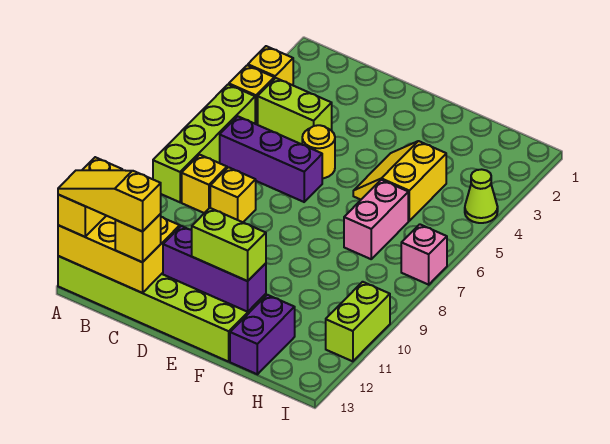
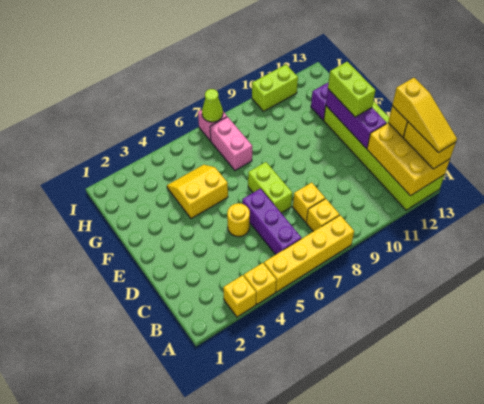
lime brick A5:A8 level 1 -> yellow brick A5:A8 level 1
yellow brick A12:A13 level 3 -> yellow brick A13:B13 level 3
lime brick B4:C4 level 1 -> lime brick D7:E7 level 1
yellow slope F4:G5 level 1 top G -> yellow slope F4:G5 level 1 top F
pink brick G6:G7 level 1 -> pink brick G7:H7 level 1
lime cone I4 level 1 -> lime cone I7 level 2

